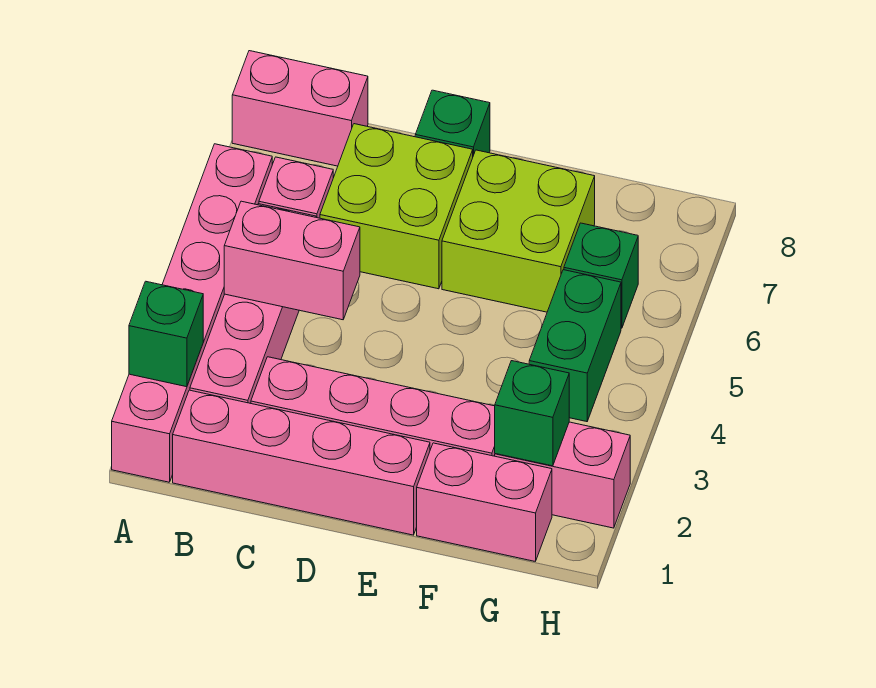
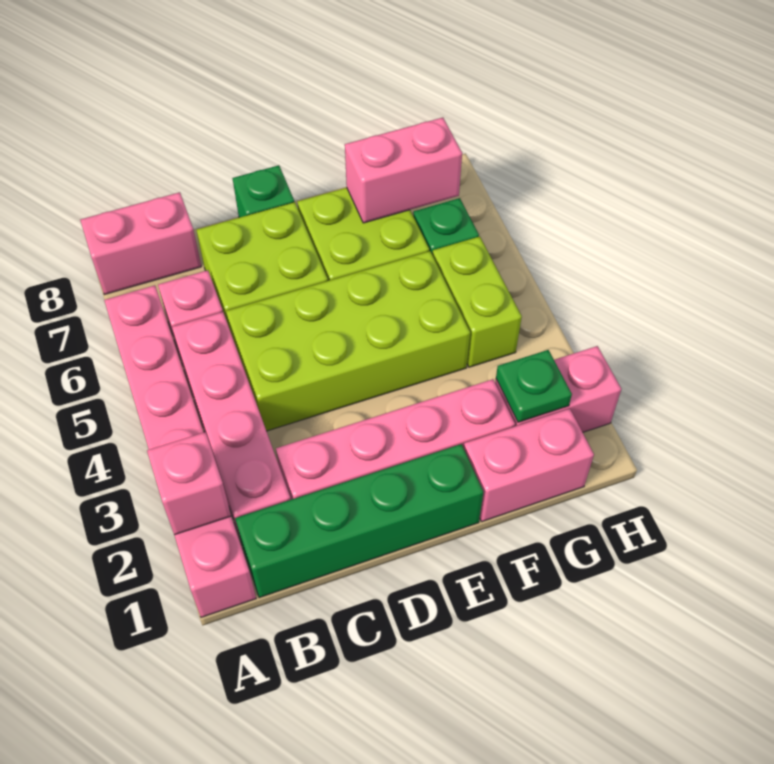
green brick A2 level 2 -> pink brick A2 level 2
pink brick B1:E1 level 1 -> green brick B1:E1 level 1
pink brick B4:C4 level 2 -> pink brick F7:G7 level 2
none -> lime brick C4:F5 level 1
green brick G2 level 2 -> green plate G2 level 2
green brick G4:G5 level 1 -> lime brick G4:G5 level 1

